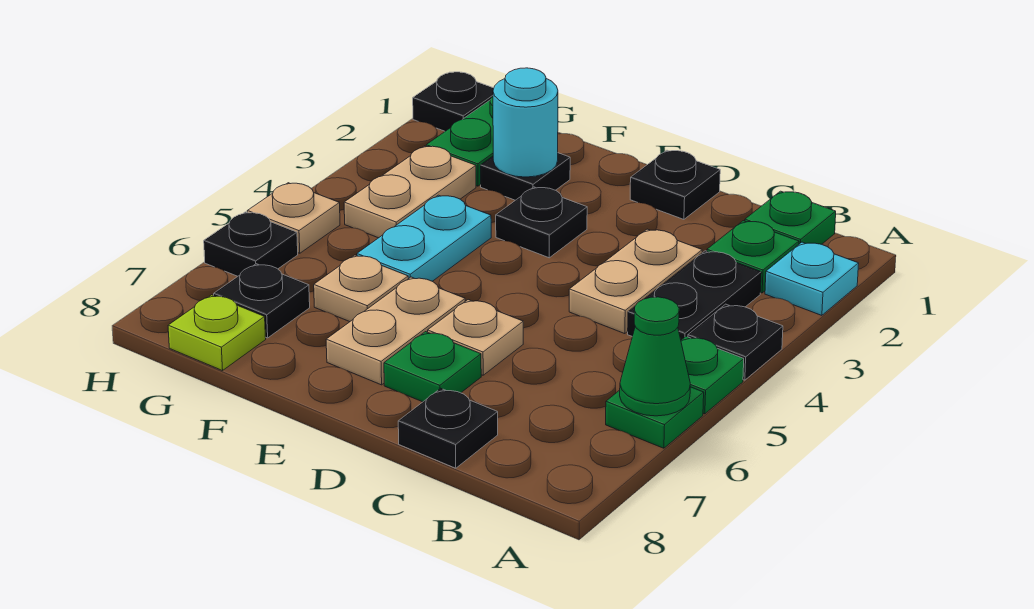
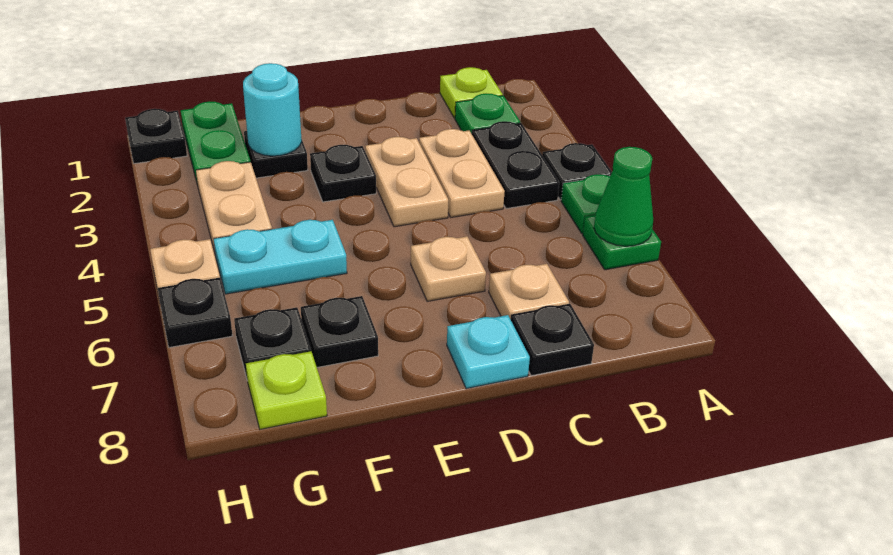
cyan plate A2 level 1 -> cyan plate D8 level 1
green plate B1 level 1 -> lime plate B1 level 1
black plate D1 level 1 -> black plate F7 level 1
green plate D7 level 1 -> none
tan plate E6:E7 level 1 -> tan plate D3:D4 level 1
cyan plate F4:F5 level 1 -> cyan plate F5:G5 level 1
tan plate F6 level 1 -> tan plate C7 level 1

